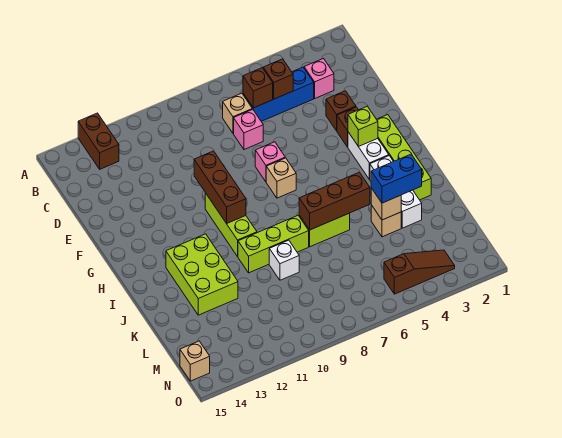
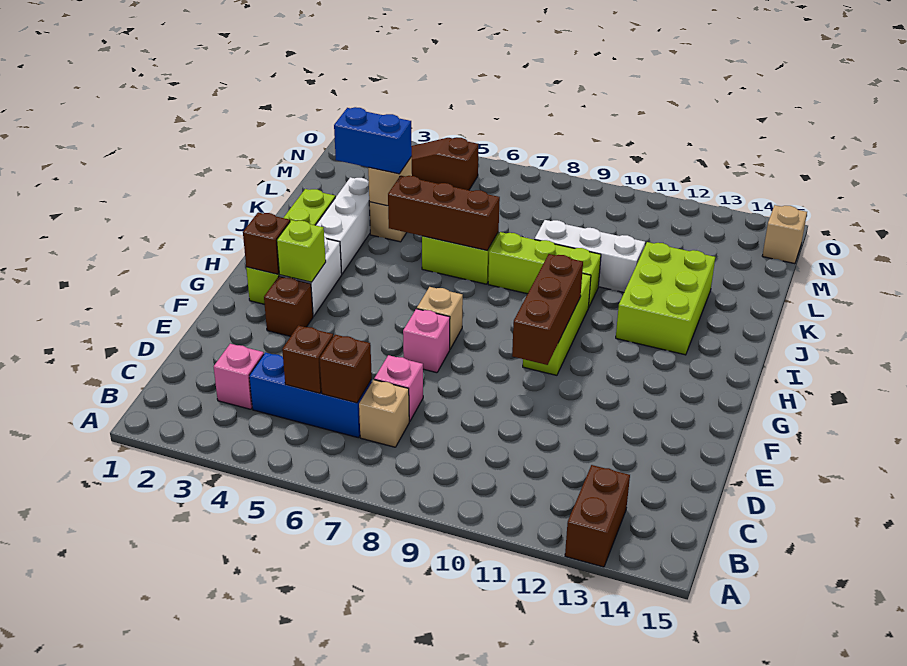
brown brick E3 level 1 -> brown brick G2 level 2
white brick K9 level 1 -> white brick K9:K11 level 1

